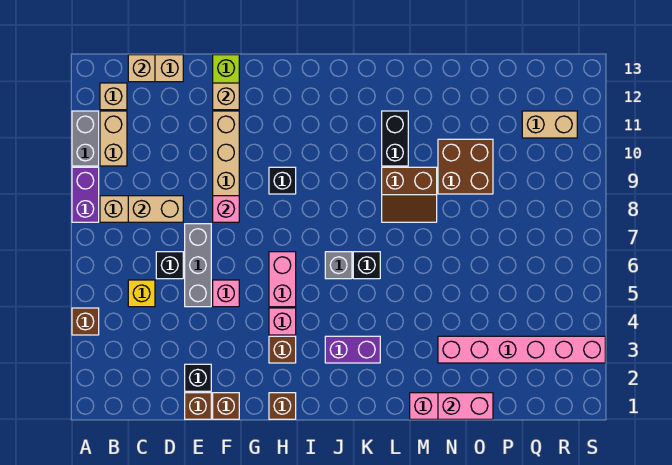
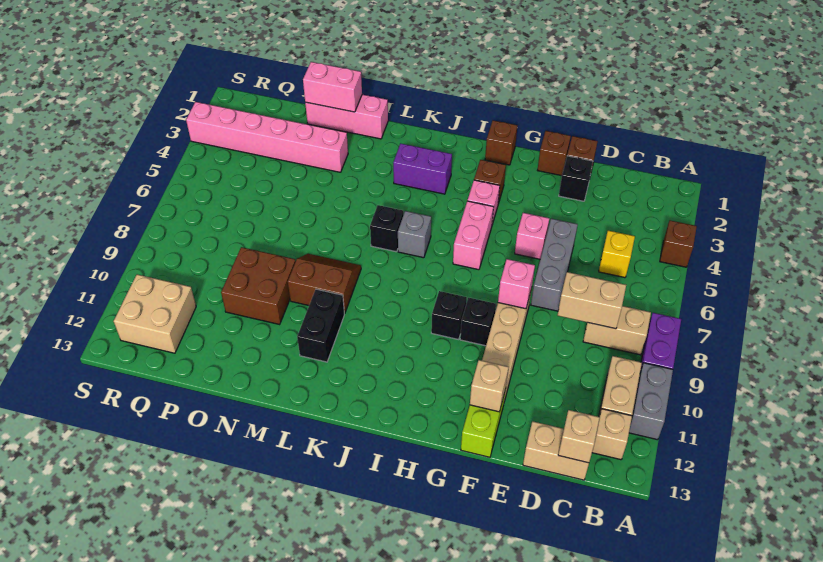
black brick D6 level 1 -> black brick G9 level 1
tan brick Q11:R11 level 1 -> tan brick Q11:R12 level 1

